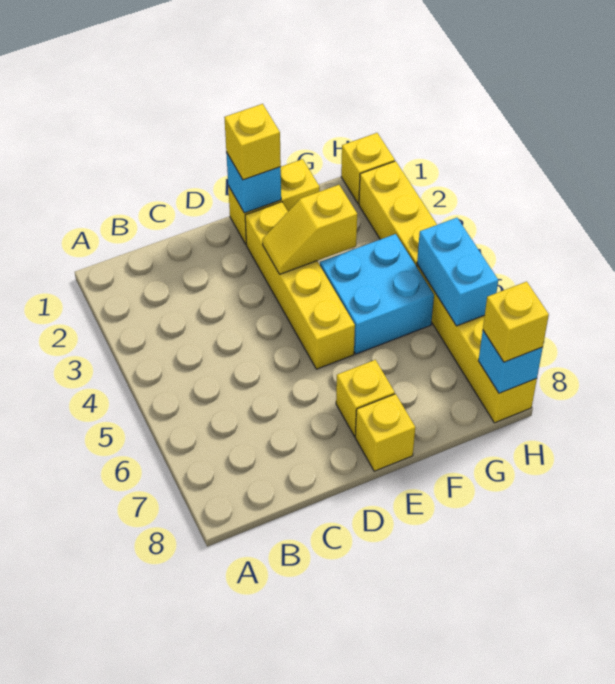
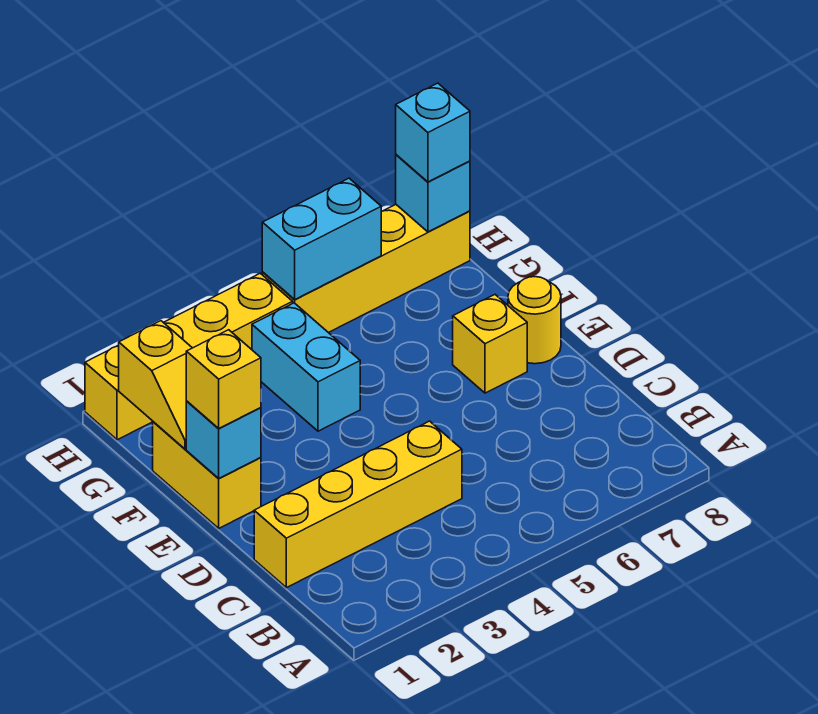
yellow brick E2:E5 level 1 -> yellow brick C1:C4 level 1
yellow slope E3:F3 level 2 top F -> yellow slope F1:G1 level 2 top G
yellow brick E8 level 1 -> yellow round brick E8 level 1
cyan brick F4:G5 level 1 -> cyan brick F4:G4 level 1
yellow brick H8 level 3 -> cyan brick H8 level 3

